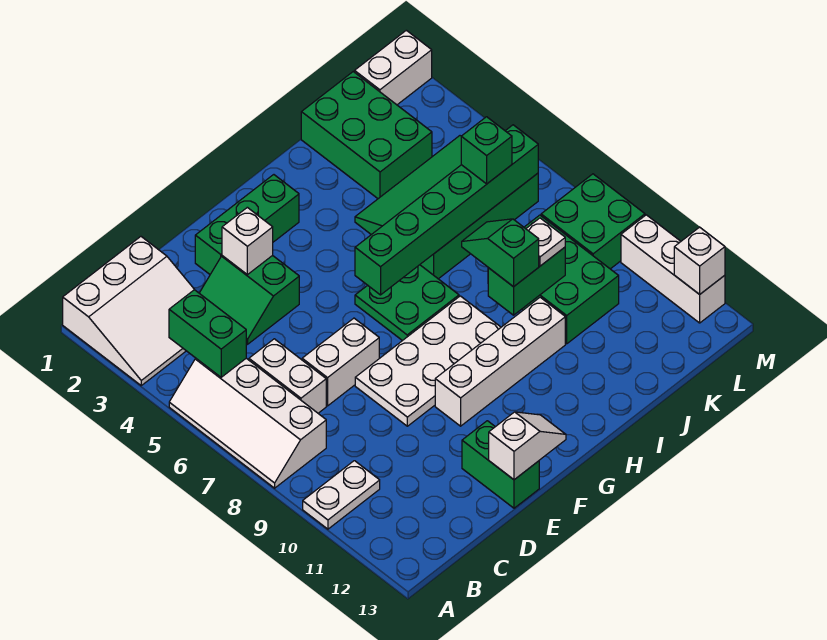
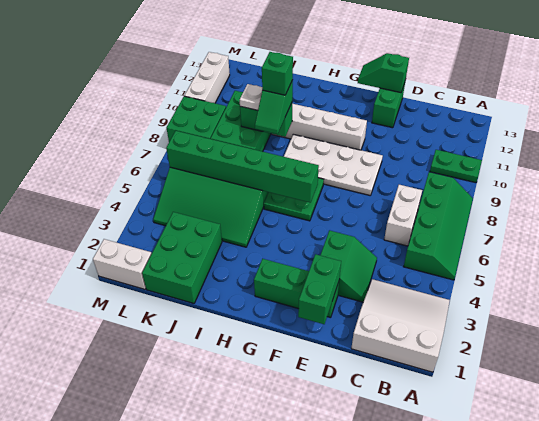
white slope A5:B8 level 1 top B -> green slope A5:B8 level 1 top B
white plate A10:B10 level 1 -> green plate A10:B10 level 1
green brick B4:B5 level 2 -> green brick E1:E2 level 2
white brick D7:E7 level 1 -> none
white brick E3 level 2 -> none
white slope E13:F13 level 2 top E -> green slope E13:F13 level 2 top E
green brick K6 level 3 -> green brick I9 level 4
white brick M12 level 2 -> none

